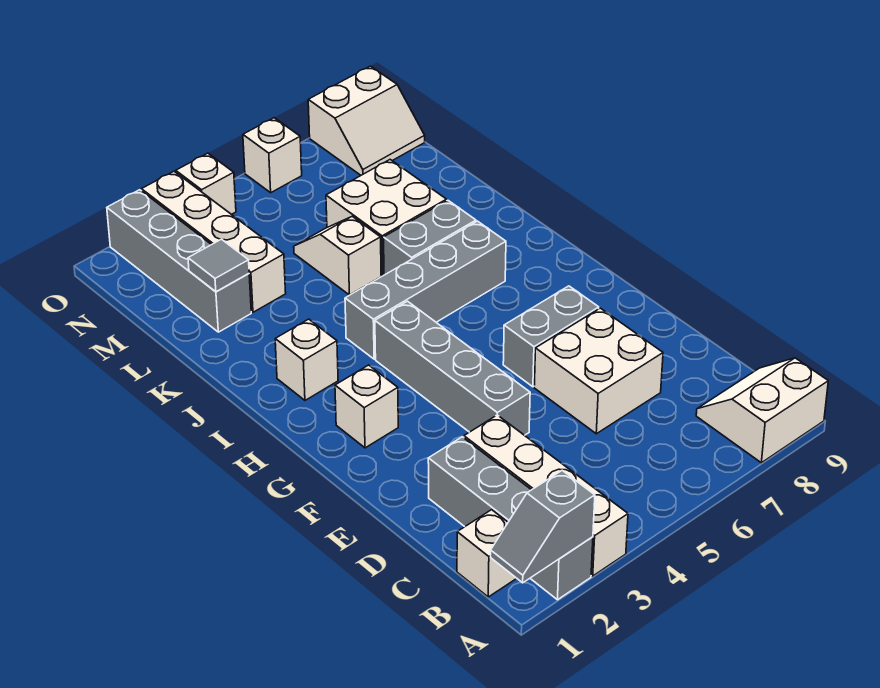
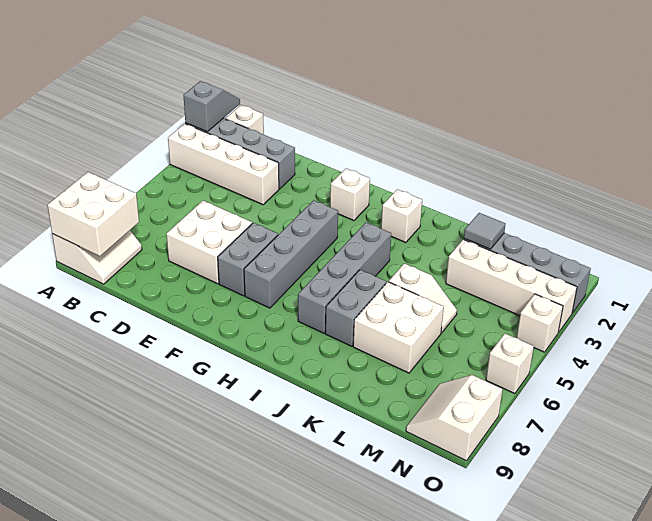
none -> white brick A8:B9 level 2
grey brick E4:H4 level 1 -> grey brick G4:G7 level 1

